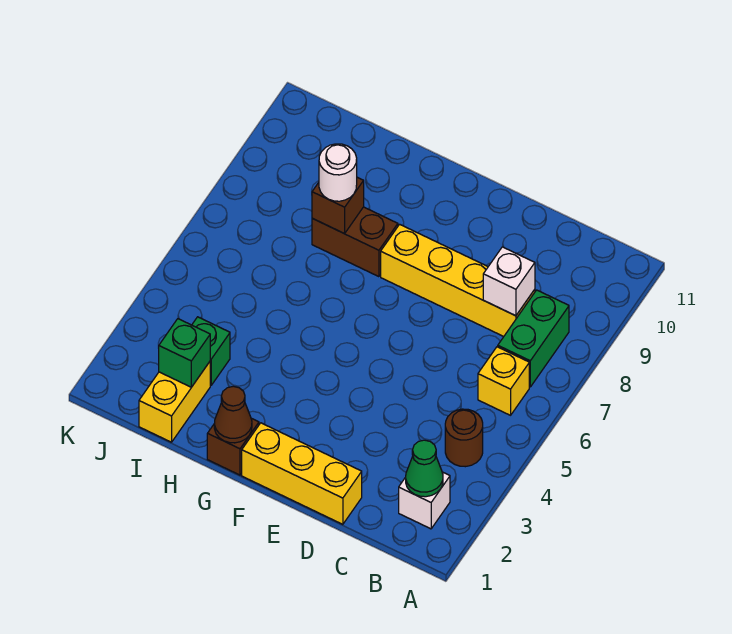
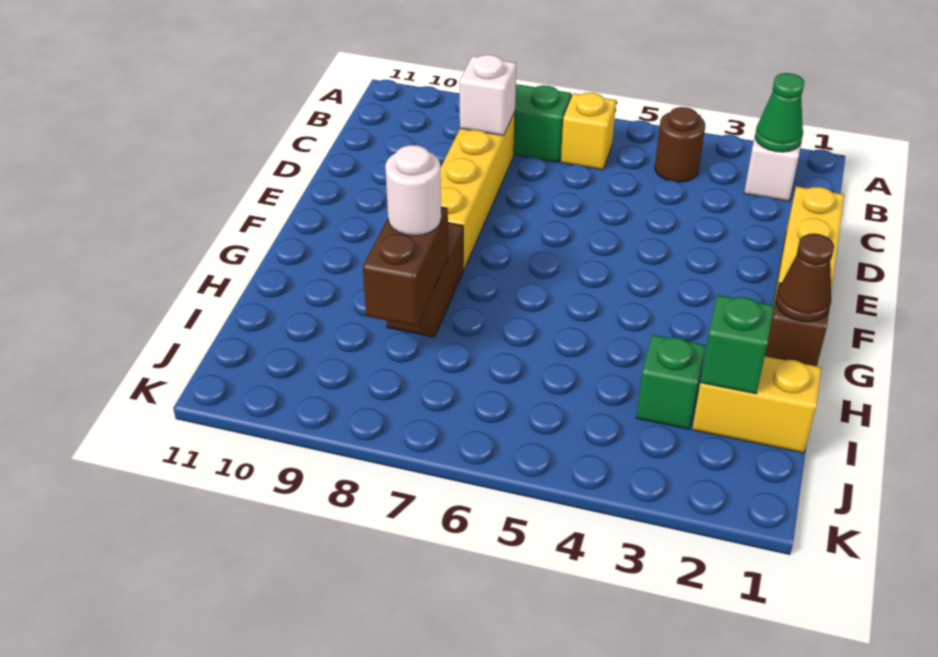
brown brick H8 level 2 -> brown brick H8:I8 level 2

